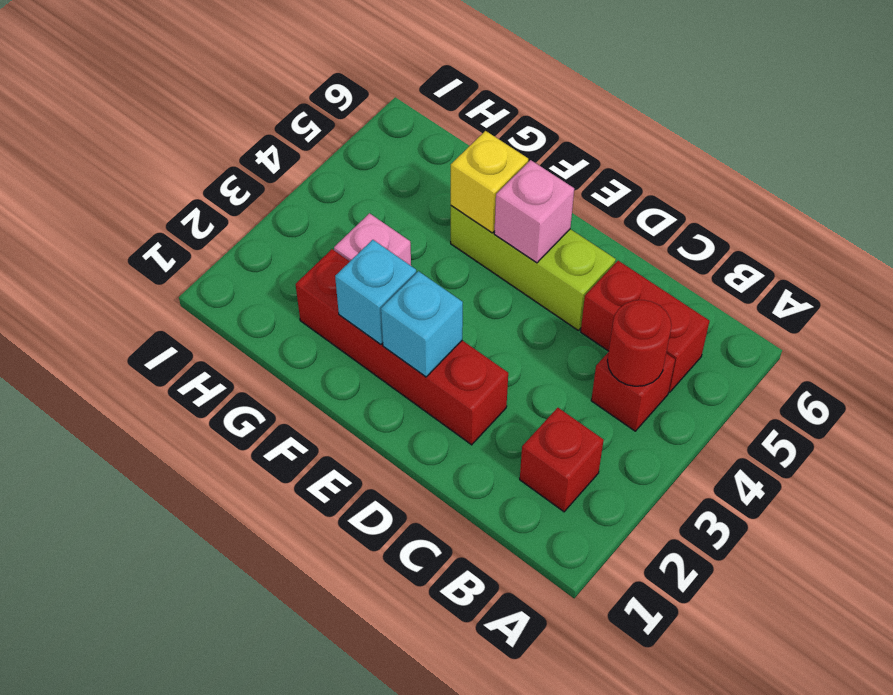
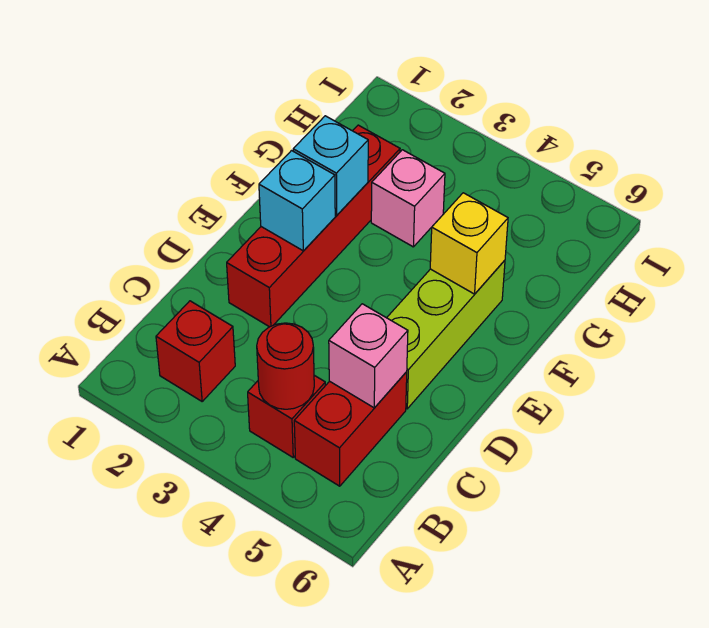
pink brick E5 level 2 -> pink brick C5 level 2

